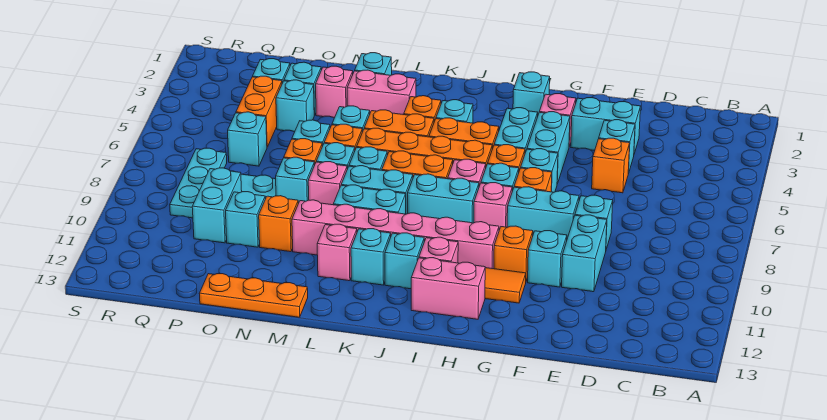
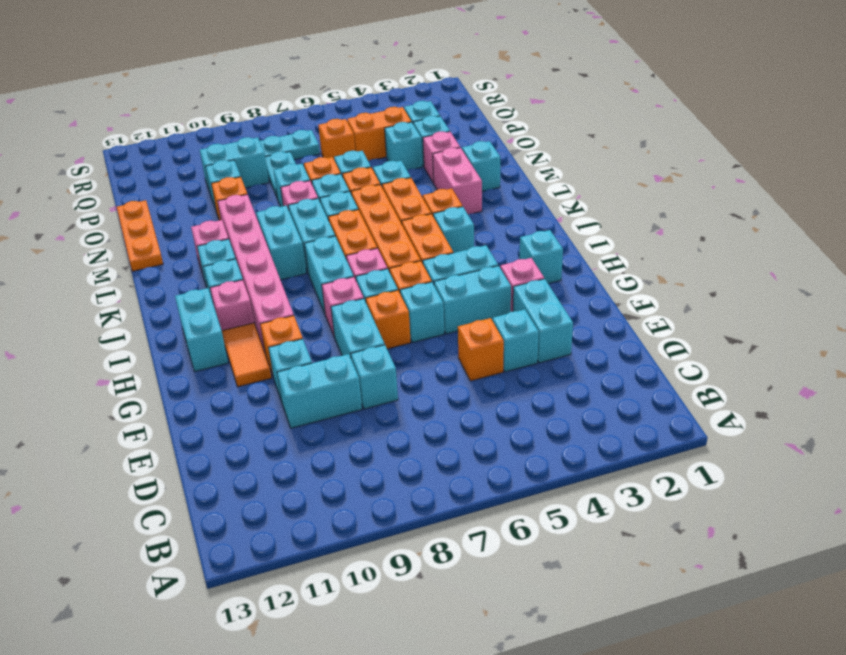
pink brick H12:I12 level 1 -> cyan brick H12:I12 level 1
cyan brick P6 level 1 -> orange brick P6 level 1

